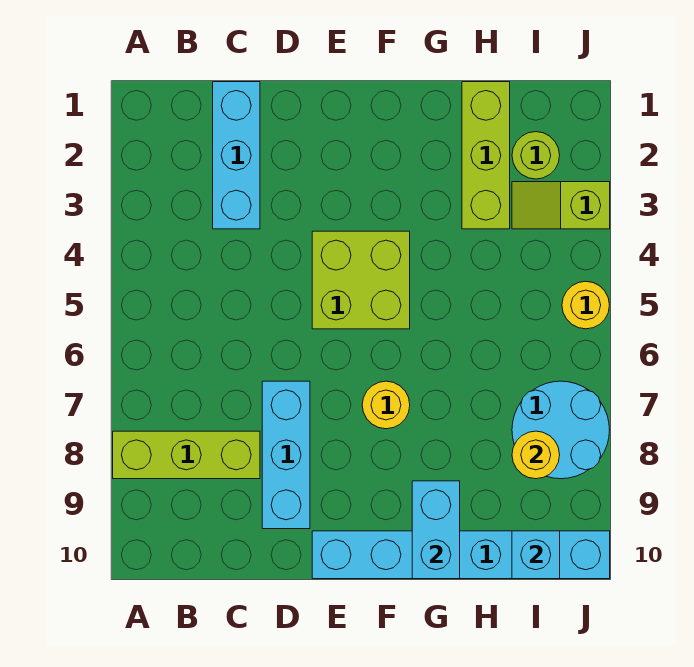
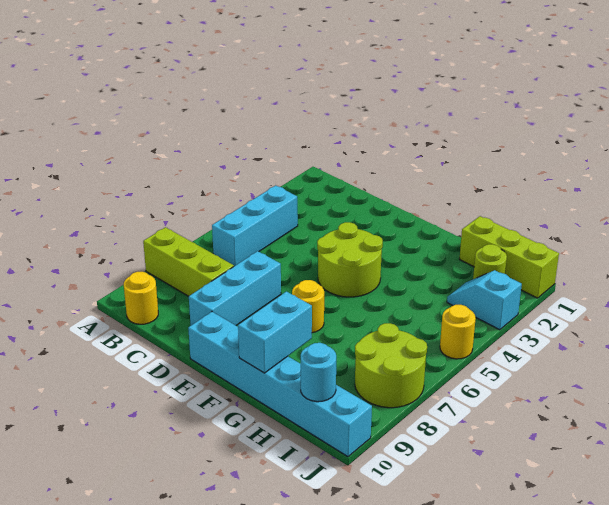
cyan brick C1:C3 level 1 -> cyan brick B4:B6 level 1
lime brick E4:F5 level 1 -> lime round brick E4:F5 level 1
lime brick H1:H3 level 1 -> lime brick H1:J1 level 1
lime slope I3:J3 level 1 top J -> cyan slope I3:J3 level 1 top J
cyan round brick I7:J8 level 1 -> lime round brick I7:J8 level 1
yellow round brick I8 level 2 -> yellow round brick B10 level 1
cyan brick I10 level 2 -> cyan round brick I10 level 2

